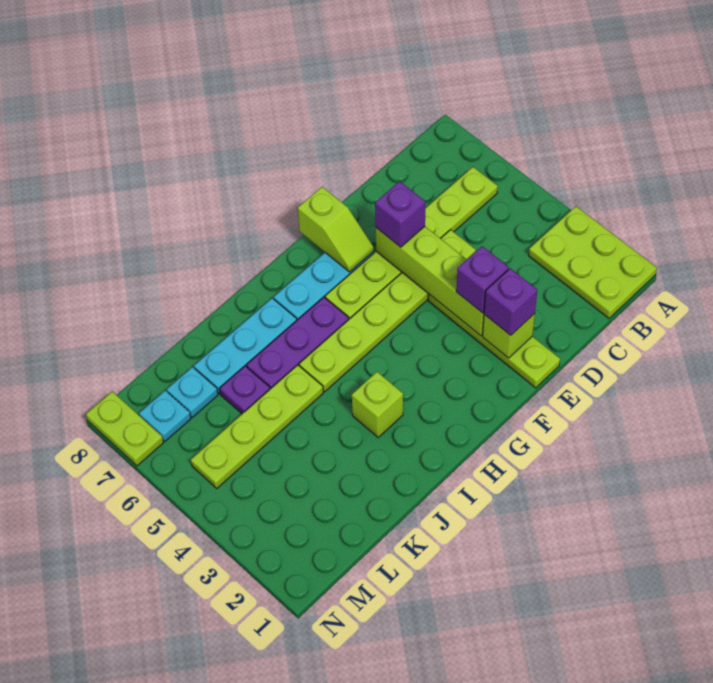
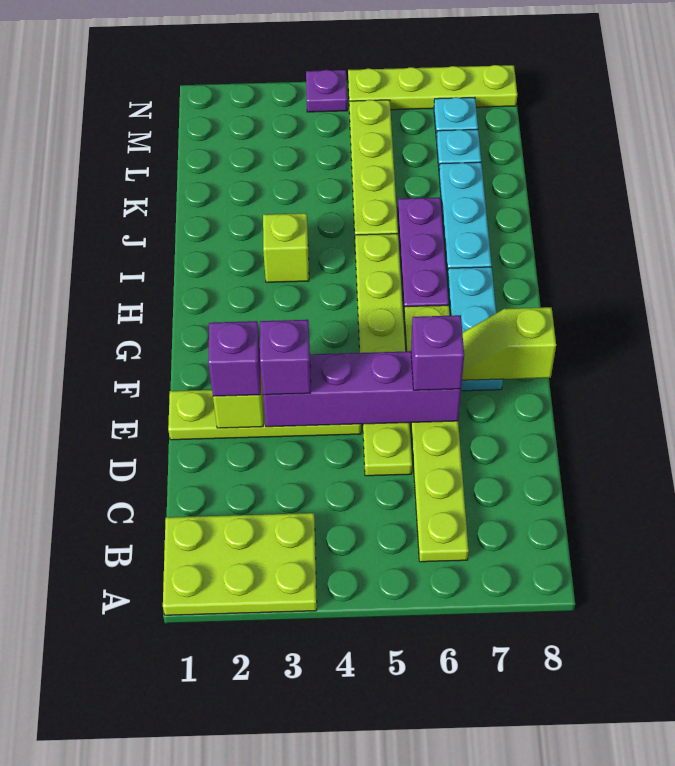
lime brick E3:E6 level 2 -> purple brick E3:E6 level 2
purple plate K6 level 1 -> purple plate N4 level 1
lime plate N7:N8 level 1 -> lime plate N5:N8 level 1

